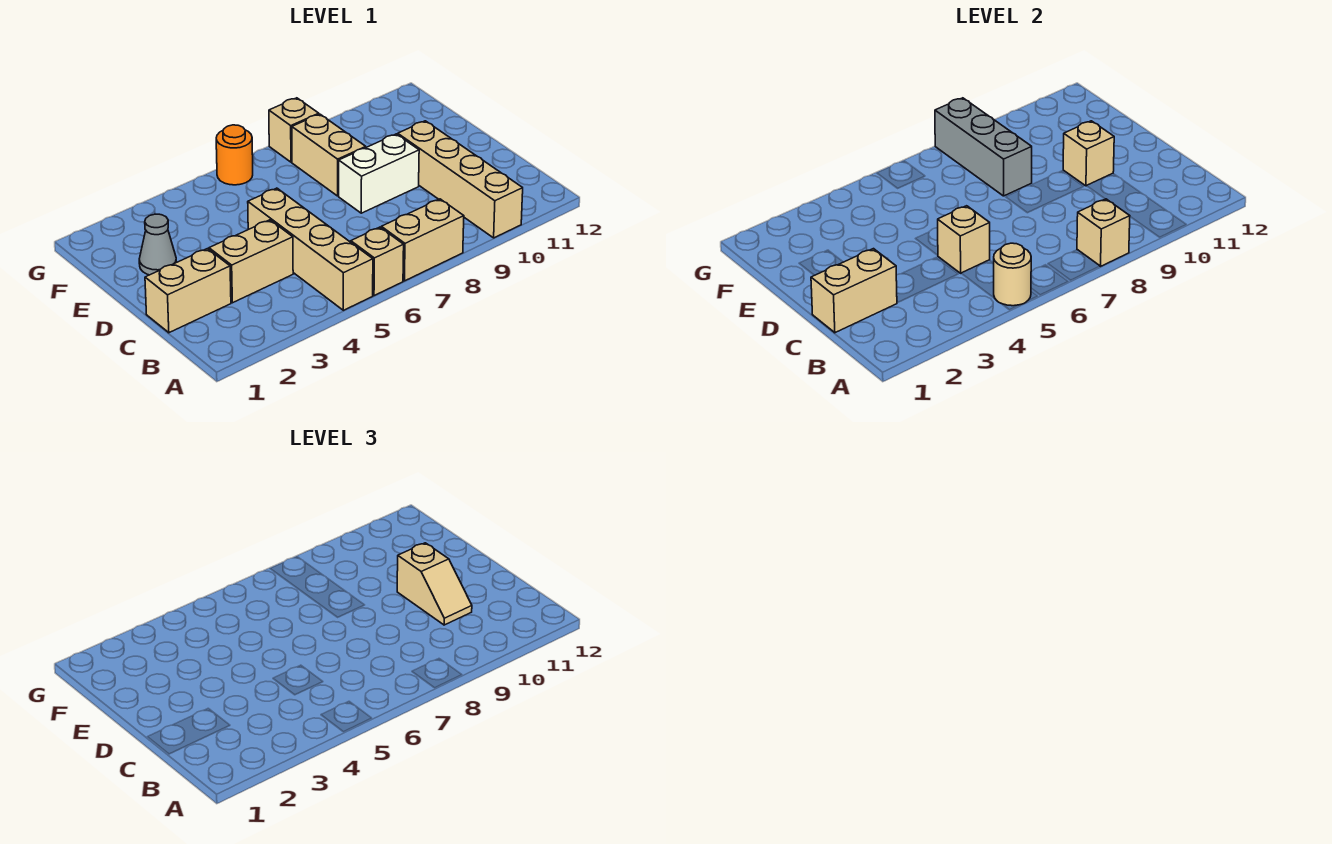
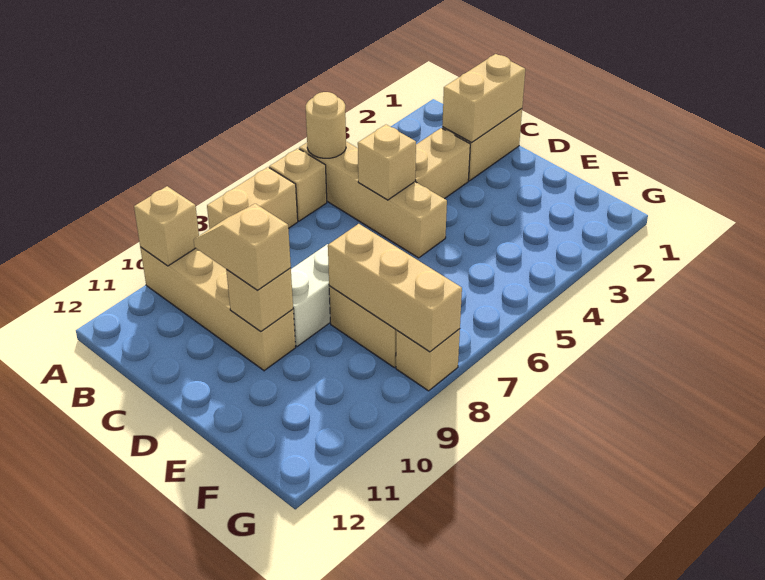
tan brick A8 level 2 -> tan brick A10 level 2
grey cone E2 level 1 -> none
grey brick E8:G8 level 2 -> tan brick E8:G8 level 2
orange round brick G6 level 1 -> none

